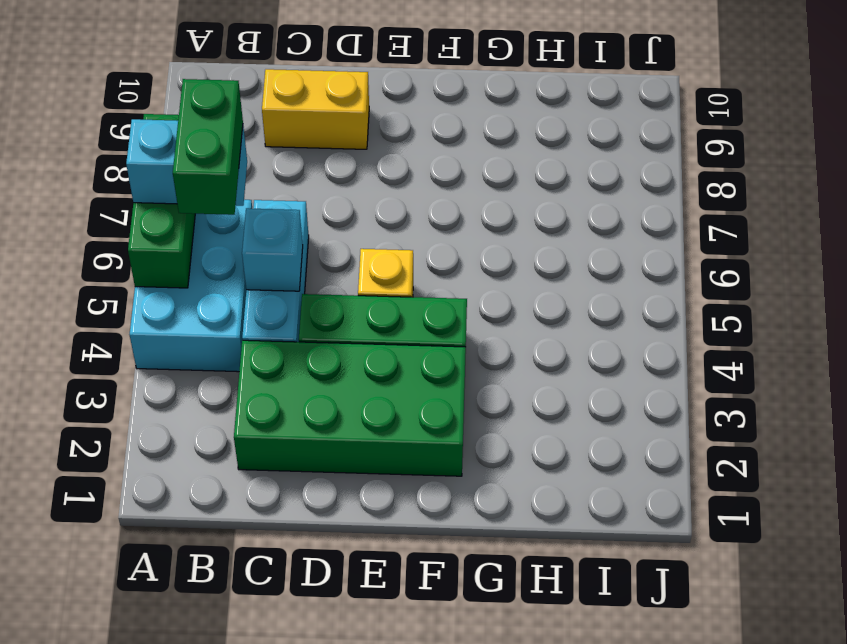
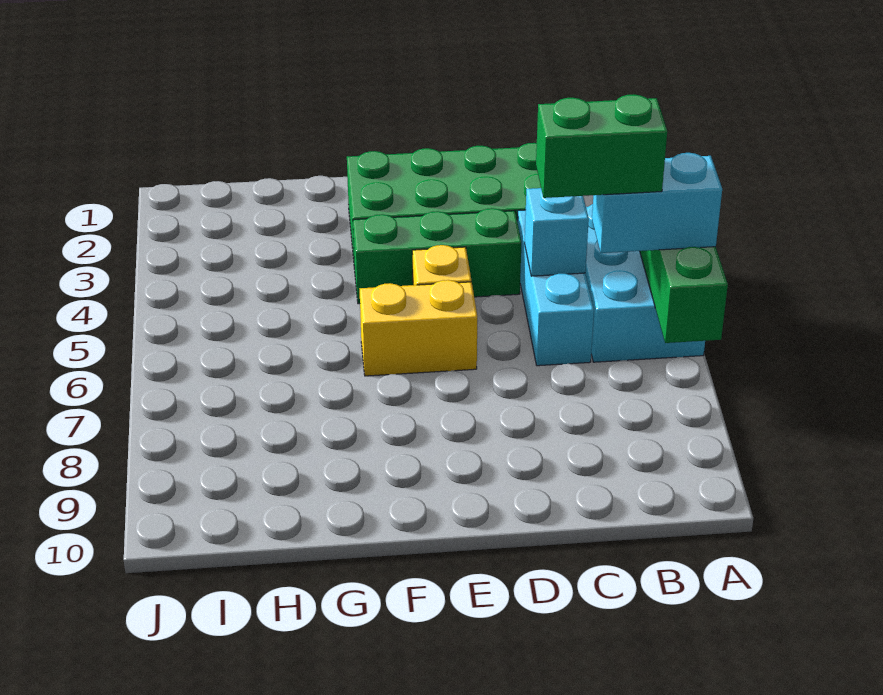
green brick B5:B6 level 4 -> green brick B6:C6 level 4
yellow brick C9:D9 level 1 -> yellow brick E6:F6 level 1

